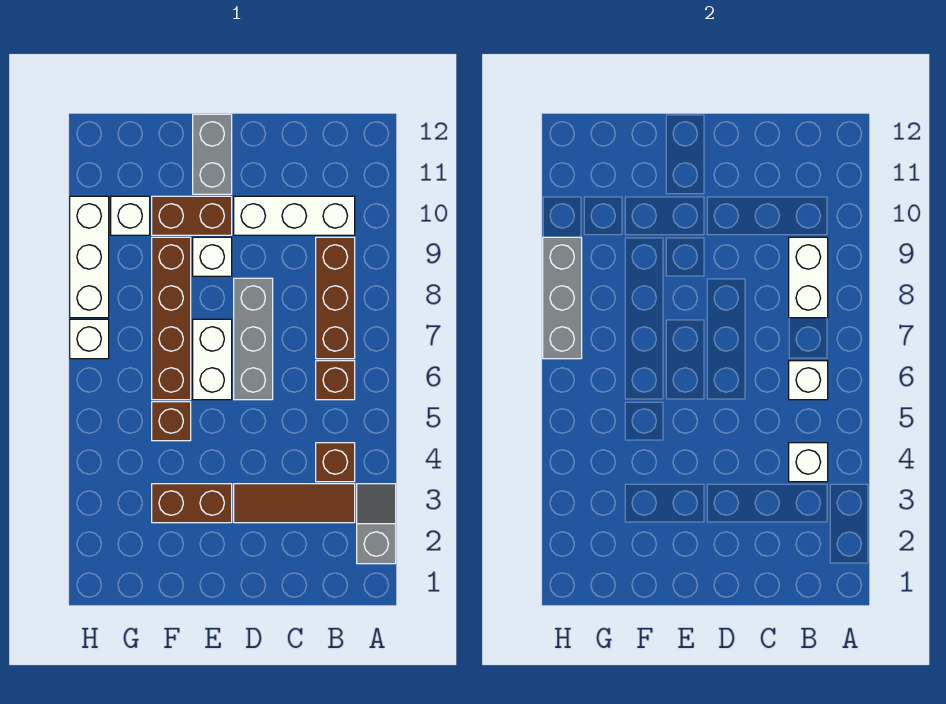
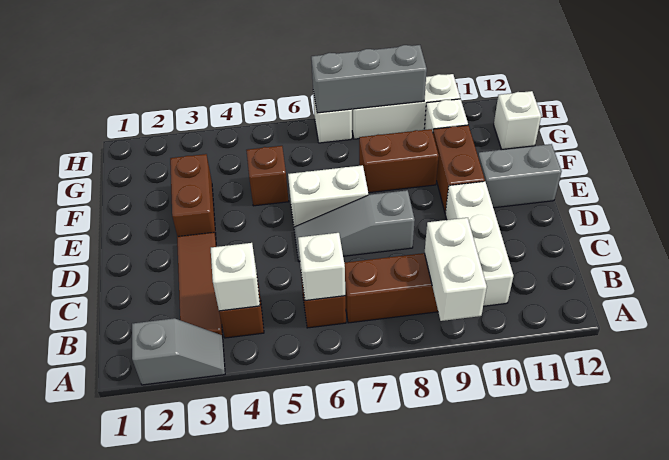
white brick B8:B9 level 2 -> white brick A9:B9 level 2
grey brick D6:D8 level 1 -> grey slope D6:D8 level 1 top 8
white brick E9 level 1 -> white brick G12 level 1
brown brick F6:F9 level 1 -> brown brick F8:F9 level 1

